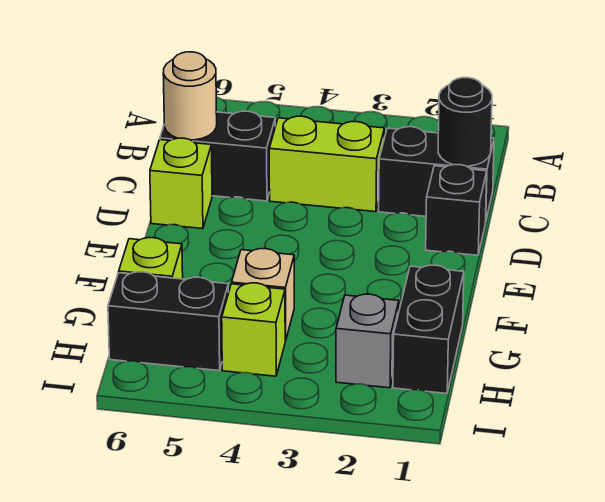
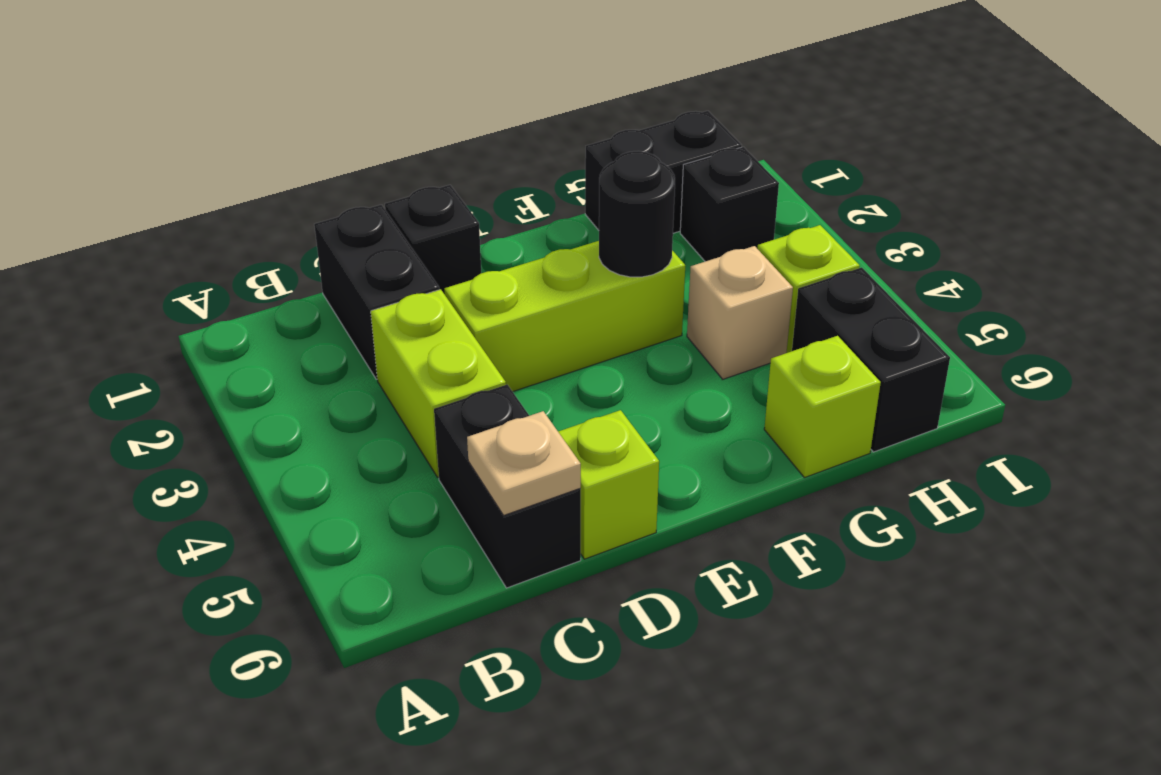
black round brick C1 level 2 -> black round brick F3 level 2
tan round brick C6 level 2 -> tan plate C6 level 2
none -> lime brick D3:F3 level 1
grey brick H2 level 1 -> black brick H2 level 1

